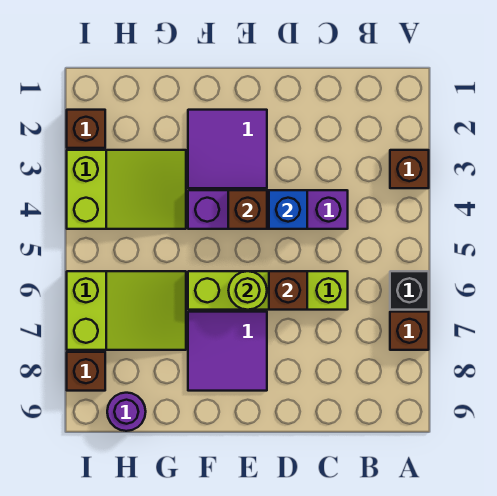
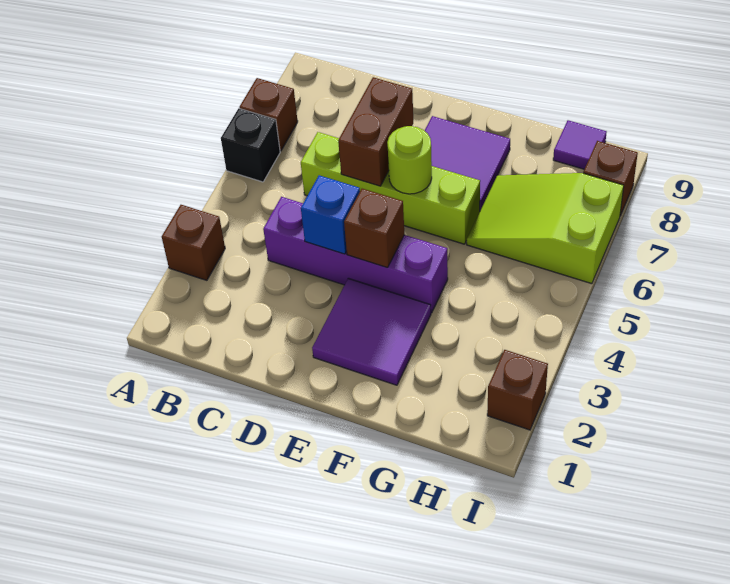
brown brick D6 level 2 -> brown brick D6:D7 level 2
lime slope G3:I4 level 1 top I -> none
purple round brick H9 level 1 -> purple tile H9 level 1

